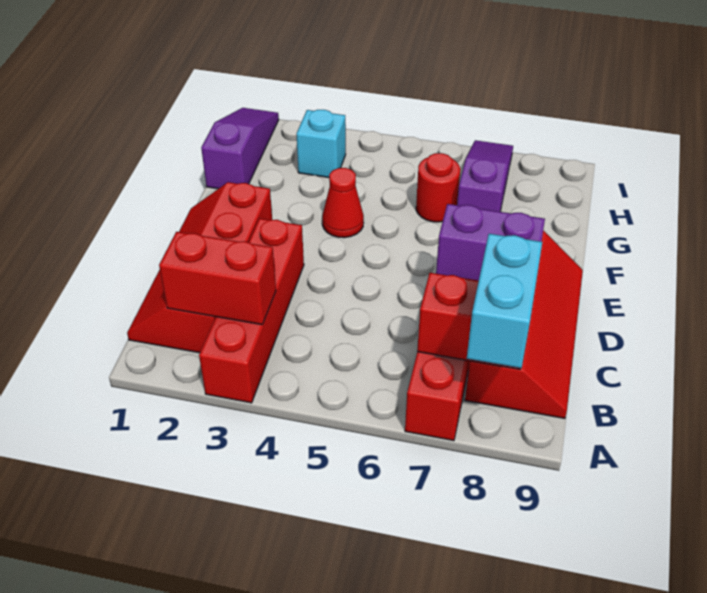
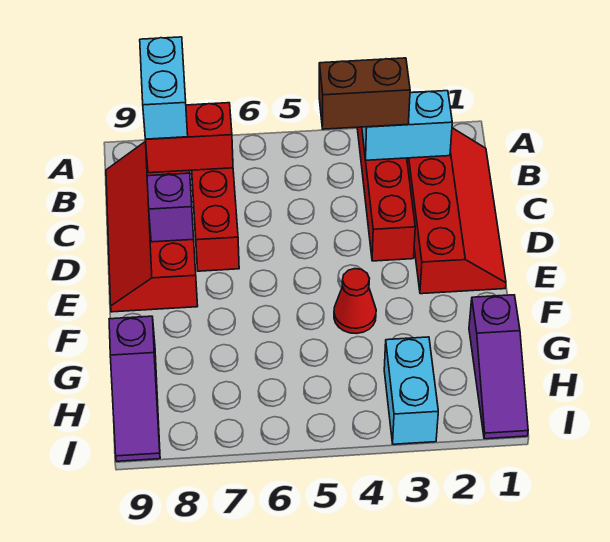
red brick B2:B3 level 2 -> cyan brick B2:B3 level 2
none -> brown brick B3:B4 level 3
purple brick D7:D8 level 2 -> purple brick D8 level 2
red round brick G6 level 1 -> none
purple slope G7:I7 level 1 top G -> purple slope G9:I9 level 1 top G
cyan brick H3 level 1 -> cyan brick H3:I3 level 1

